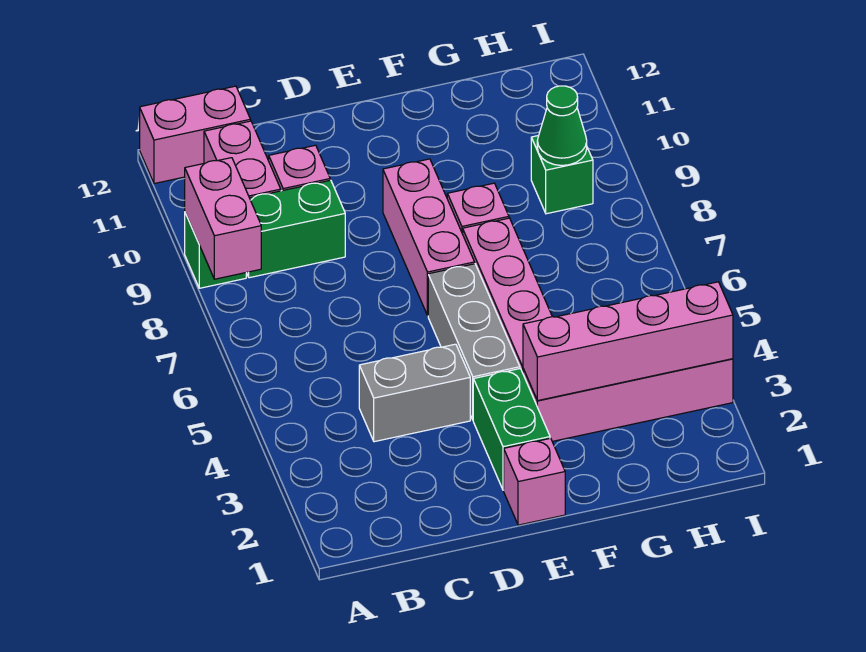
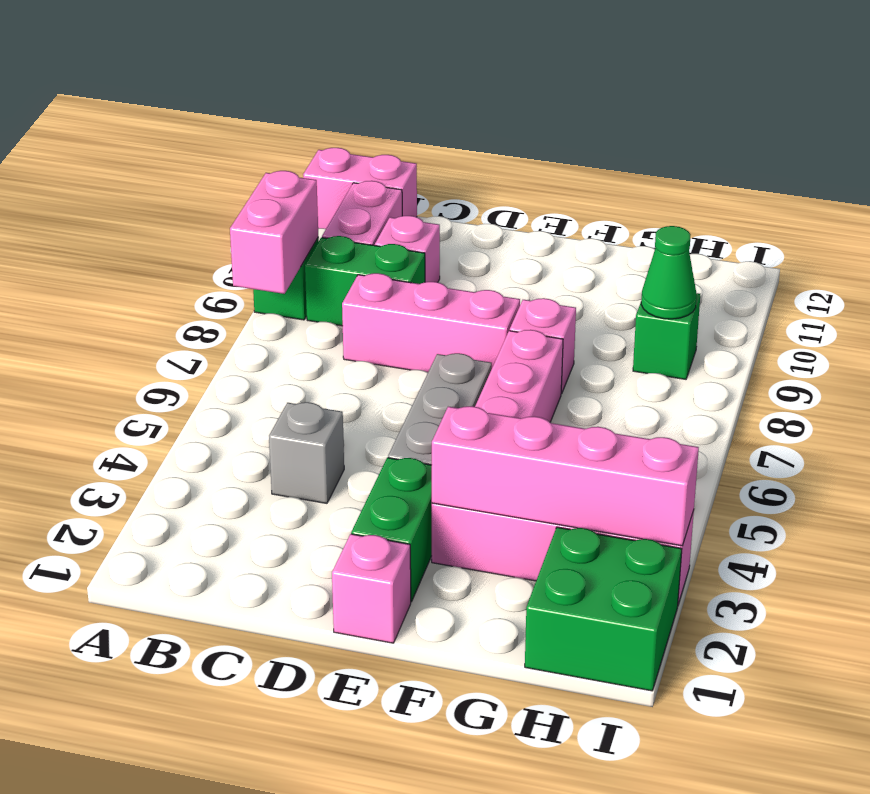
grey brick C4:D4 level 1 -> grey brick C4 level 1
pink brick E7:E9 level 1 -> pink brick C8:E8 level 1
none -> green brick H1:I2 level 1

